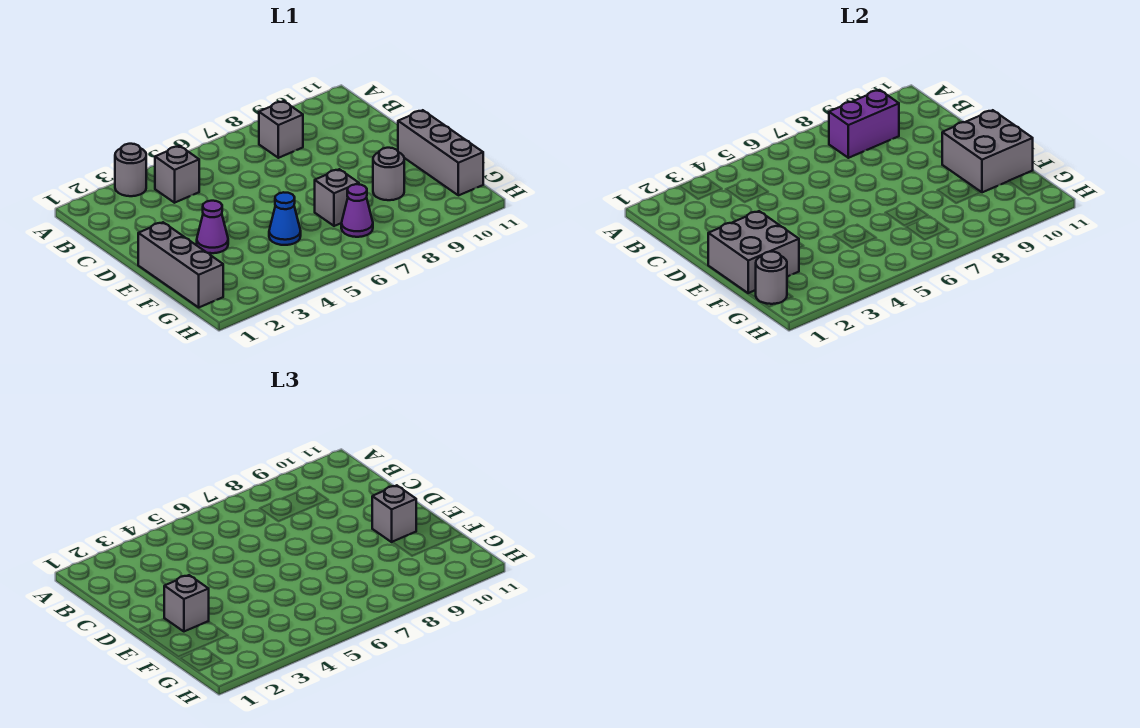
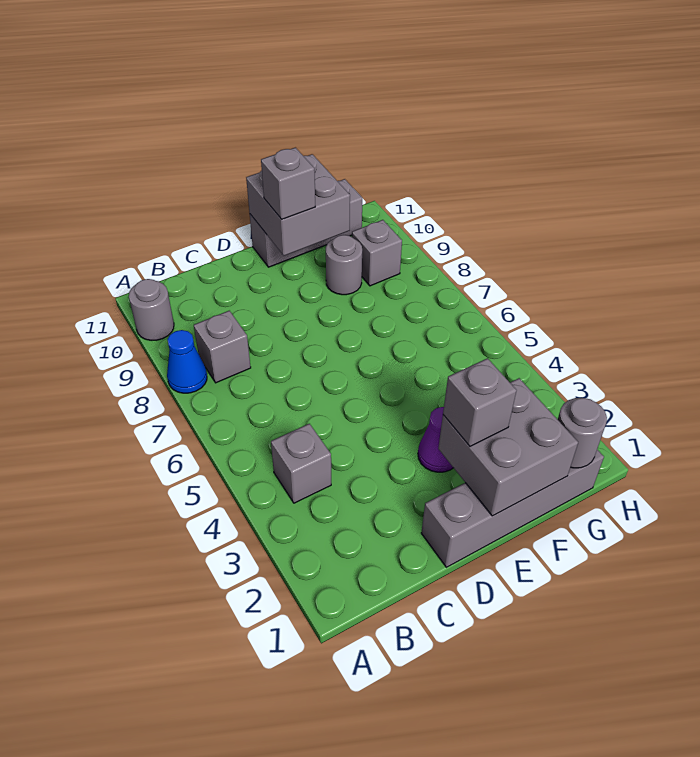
grey round brick A3 level 1 -> grey round brick A10 level 1
purple brick B8:B9 level 2 -> none
grey brick E1:G1 level 1 -> grey brick D1:G1 level 1
blue cone F5 level 1 -> blue cone A8 level 1
grey brick F7 level 1 -> grey brick G9 level 1
purple cone G7 level 1 -> none

